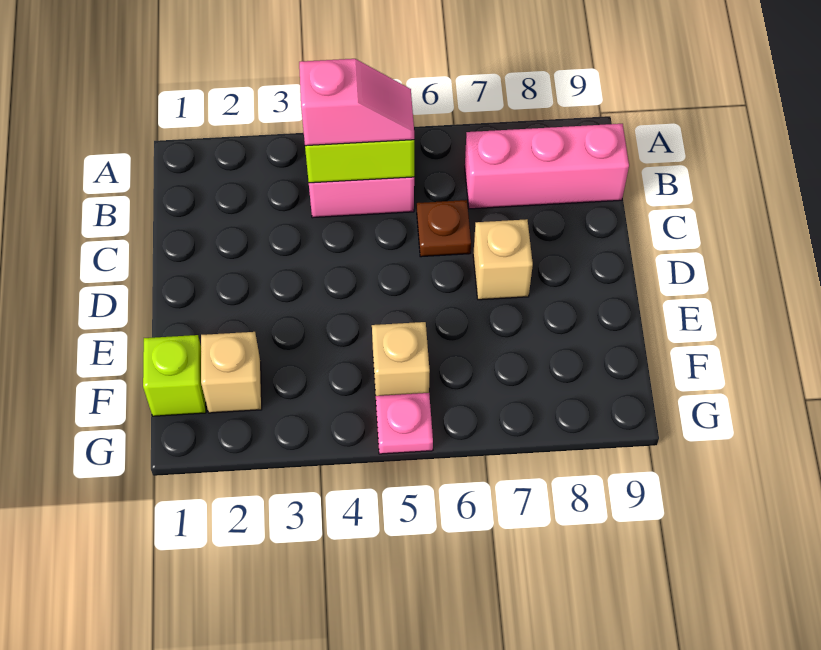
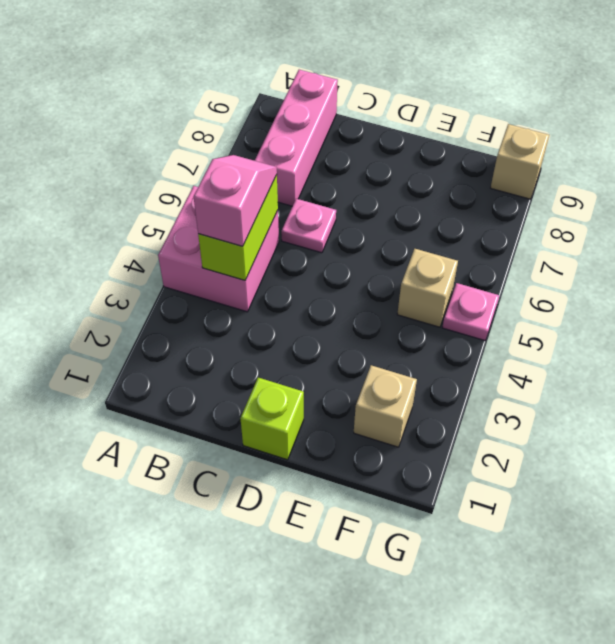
brown plate C6 level 1 -> pink plate C6 level 1
tan brick D7 level 1 -> tan brick G9 level 1
lime brick F1 level 1 -> lime brick D1 level 1

